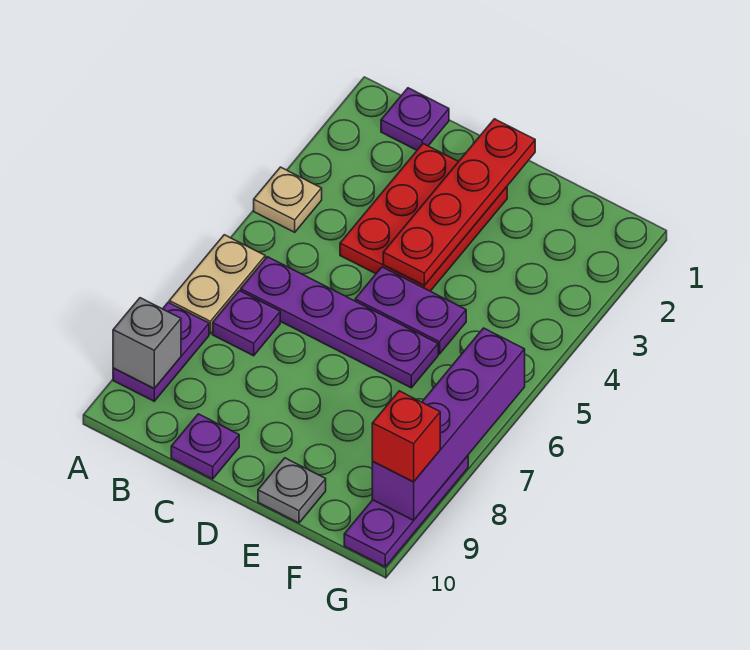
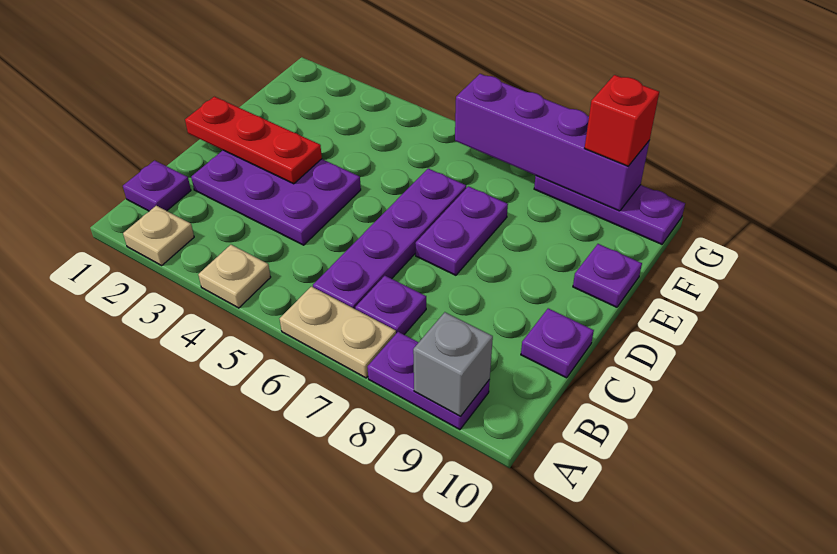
none -> tan plate A2 level 1
red plate C2:D4 level 1 -> purple plate C2:D4 level 1
red plate D1:D4 level 2 -> red plate D1:D3 level 2
purple plate D5:E5 level 1 -> purple plate D7:E7 level 1
grey plate E10 level 1 -> purple plate E10 level 1

